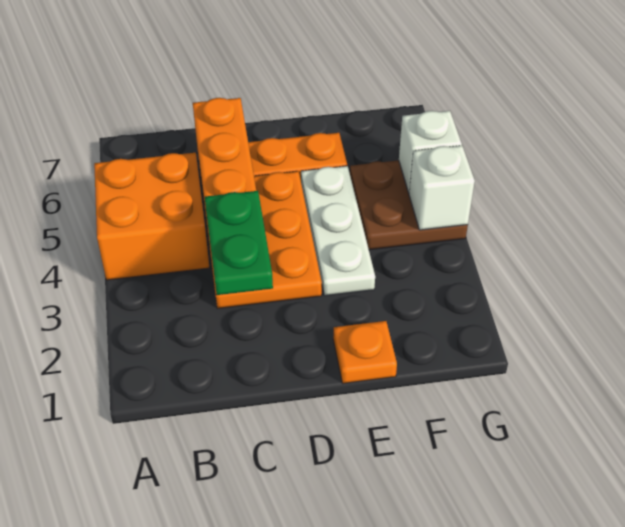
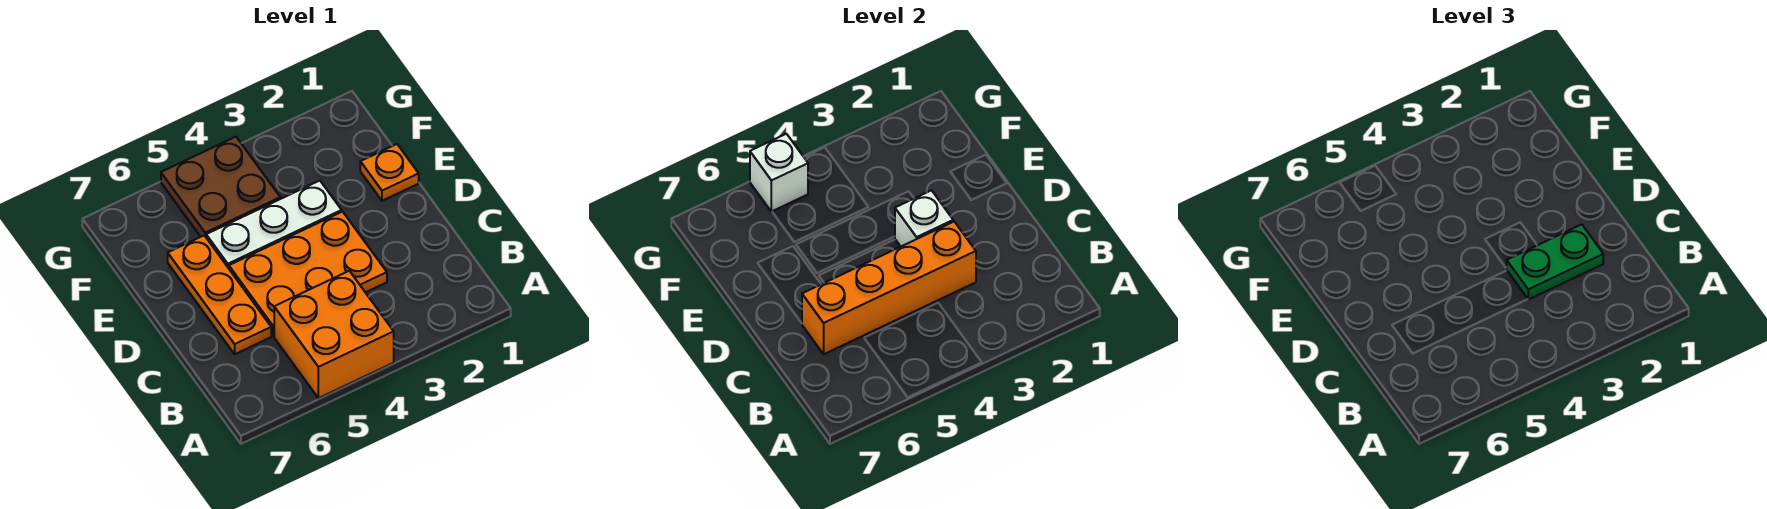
white brick G4 level 2 -> white brick D3 level 2

